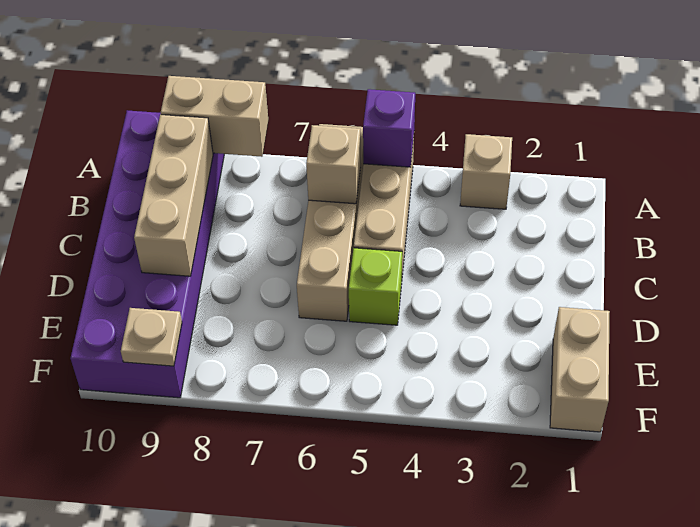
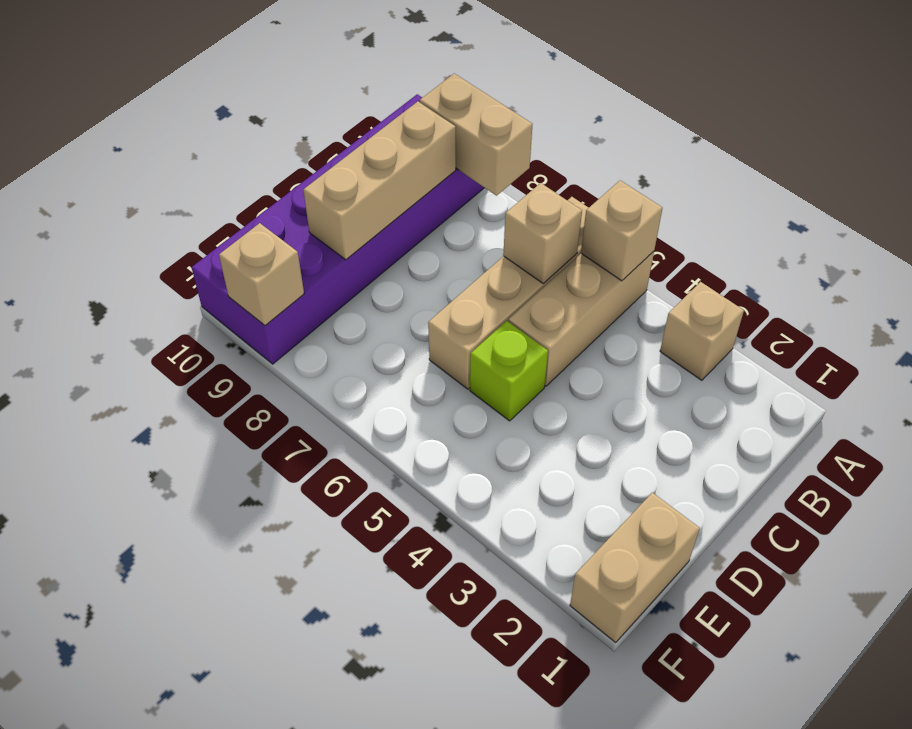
purple brick A5 level 2 -> tan brick A5 level 2
tan plate F9 level 2 -> tan brick F9 level 2

